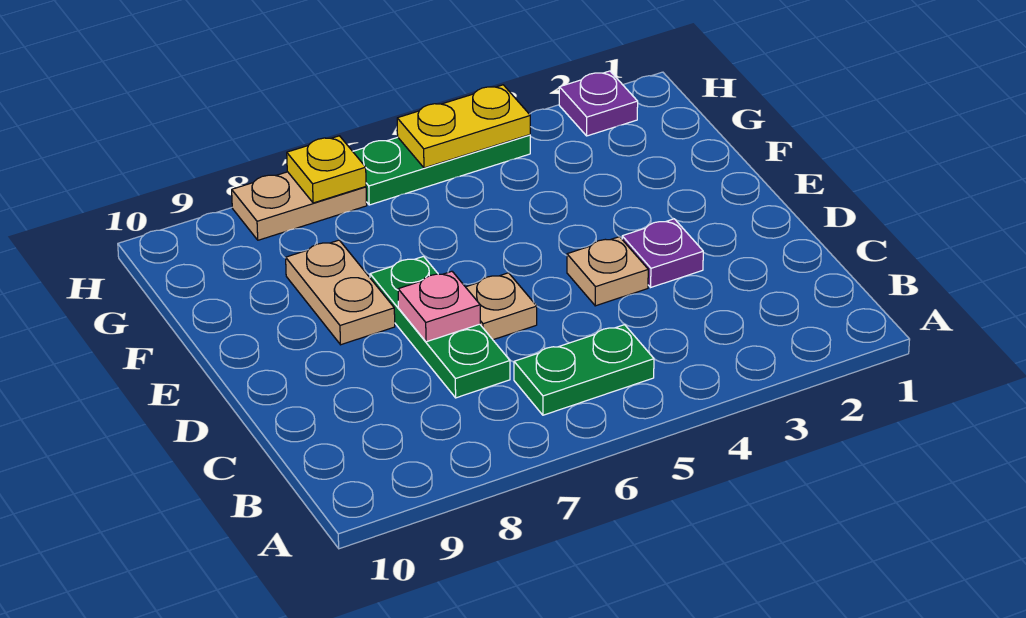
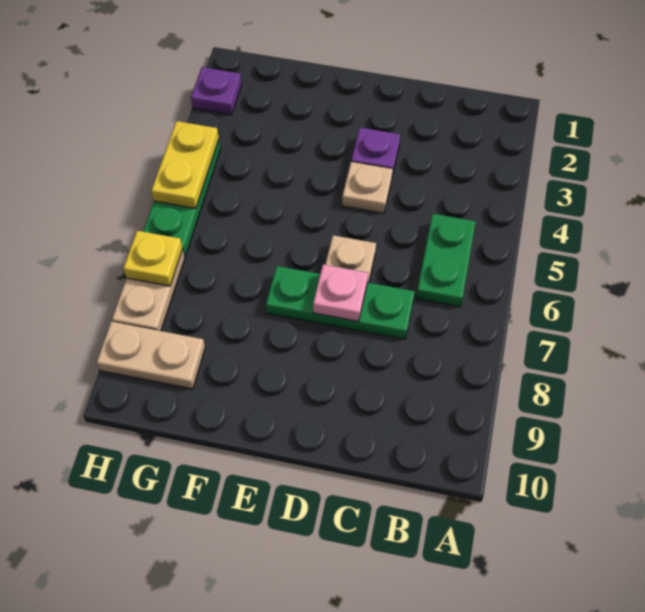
tan plate E8:F8 level 1 -> tan plate G9:H9 level 1

